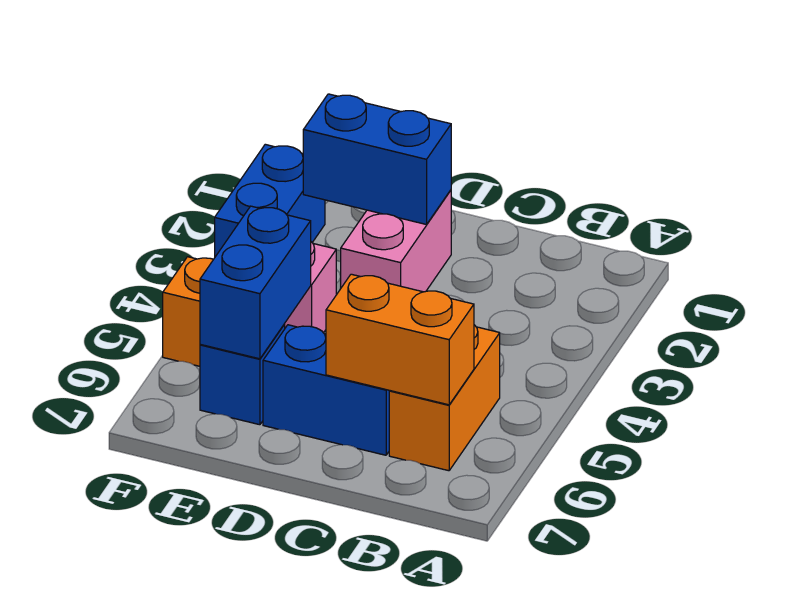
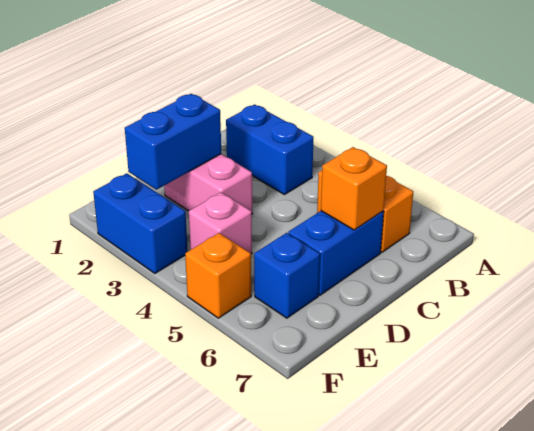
orange brick B6:C6 level 2 -> orange brick C6 level 2
blue brick E5:E6 level 2 -> blue brick B2:B3 level 1

